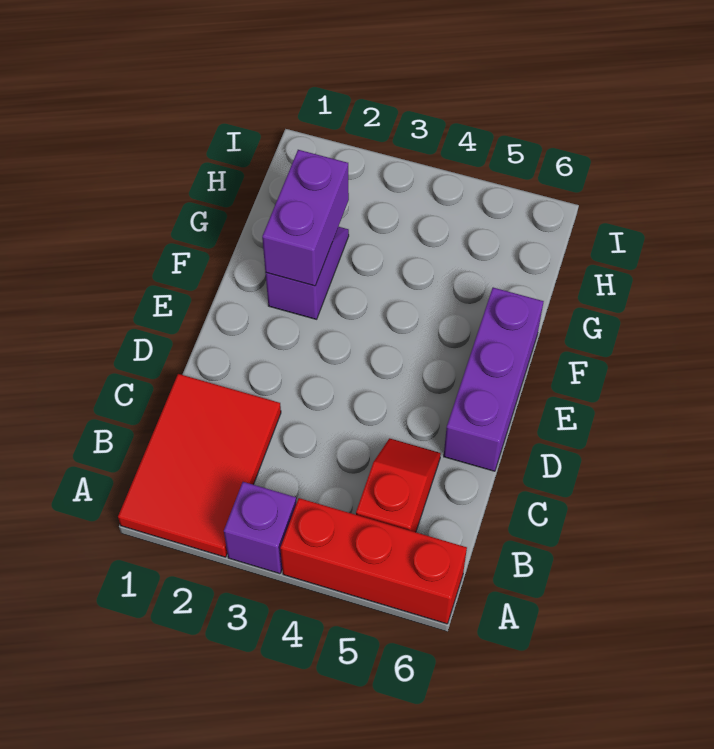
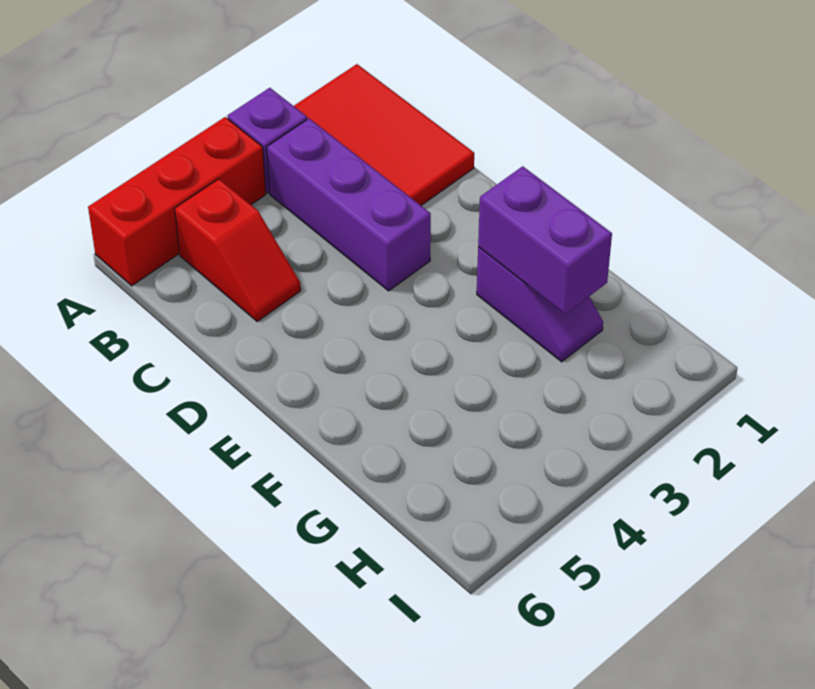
purple brick D6:F6 level 1 -> purple brick B3:D3 level 1

